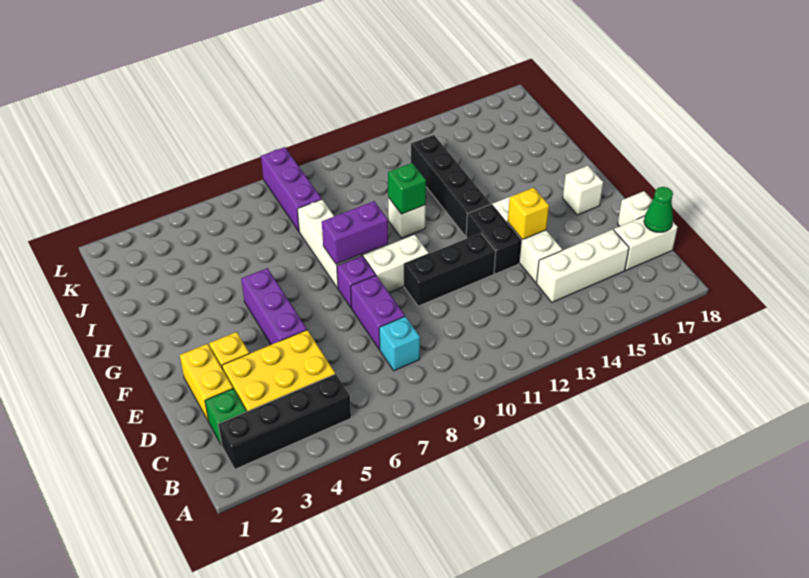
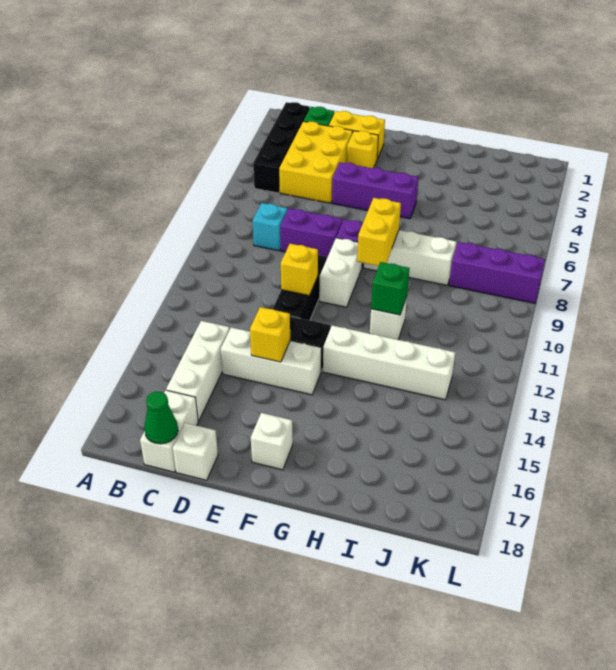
none -> yellow brick E11 level 2
purple brick G8:G9 level 2 -> yellow brick G8:G9 level 2
black brick G13:J13 level 1 -> white brick G13:J13 level 1

